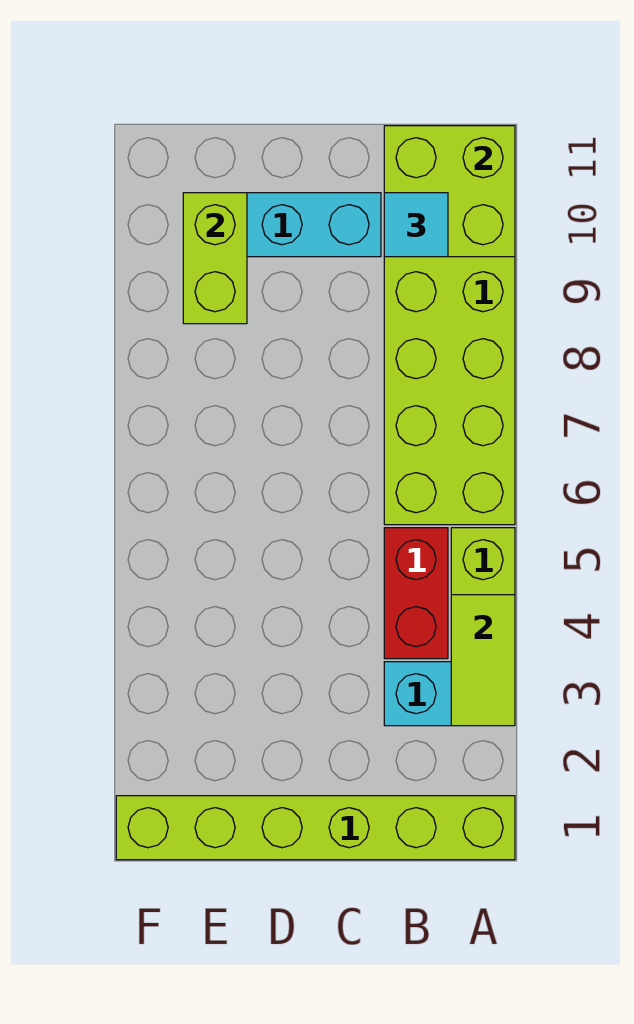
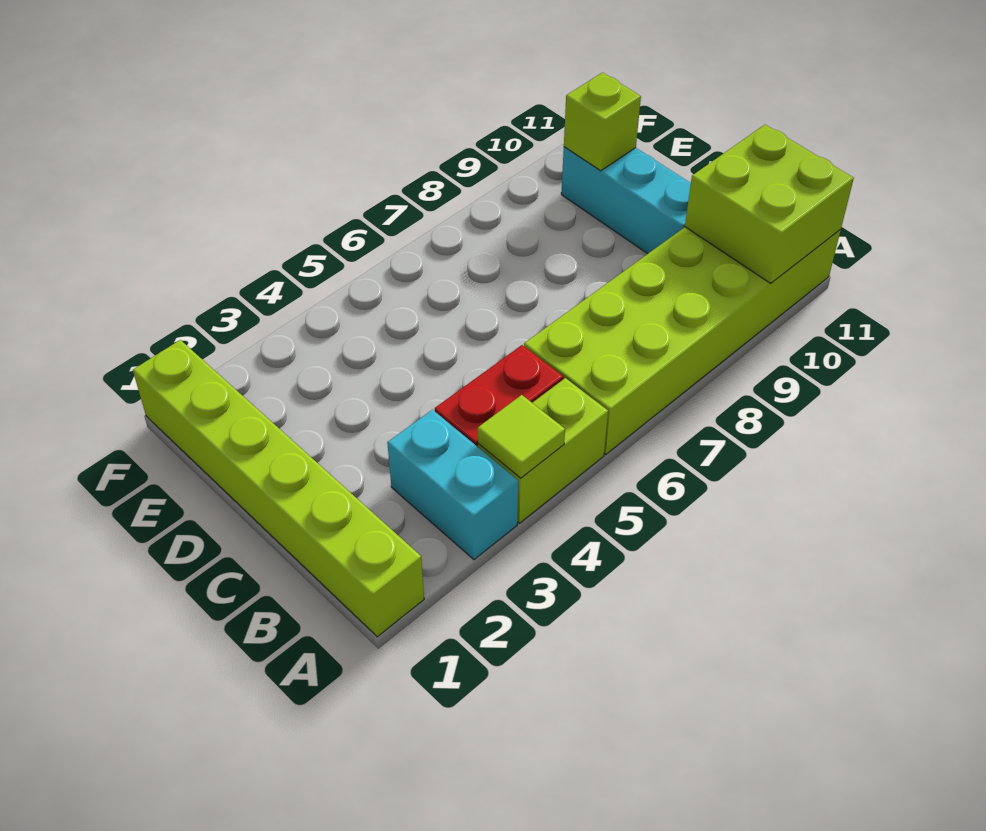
lime tile A3:A4 level 2 -> lime tile A4 level 2
cyan tile B10 level 3 -> none
lime brick E9:E10 level 2 -> lime brick E10 level 2

